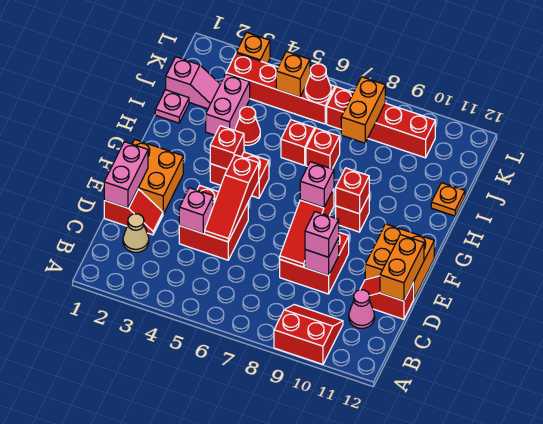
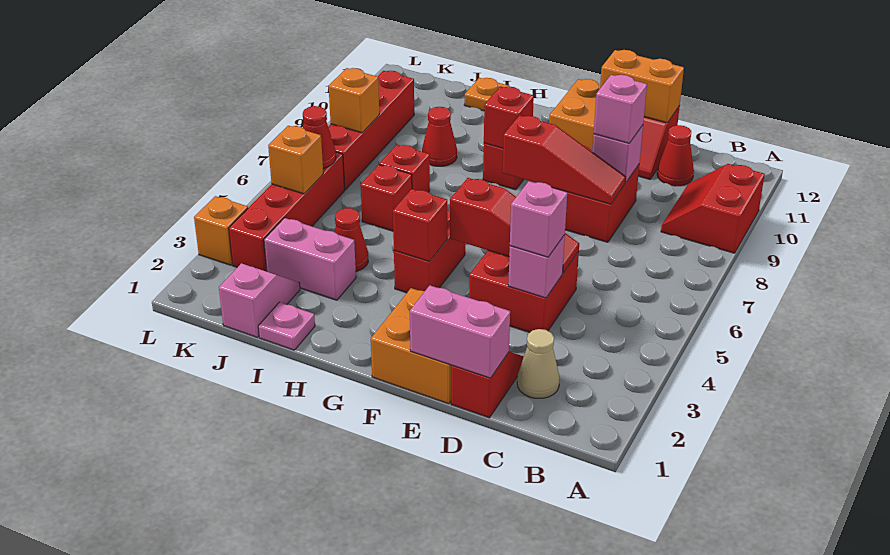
pink cone C11 level 1 -> red cone C11 level 1
pink brick F8 level 3 -> pink brick D4 level 3
none -> red cone I9 level 1
orange brick J8:K8 level 2 -> orange brick K8 level 2

